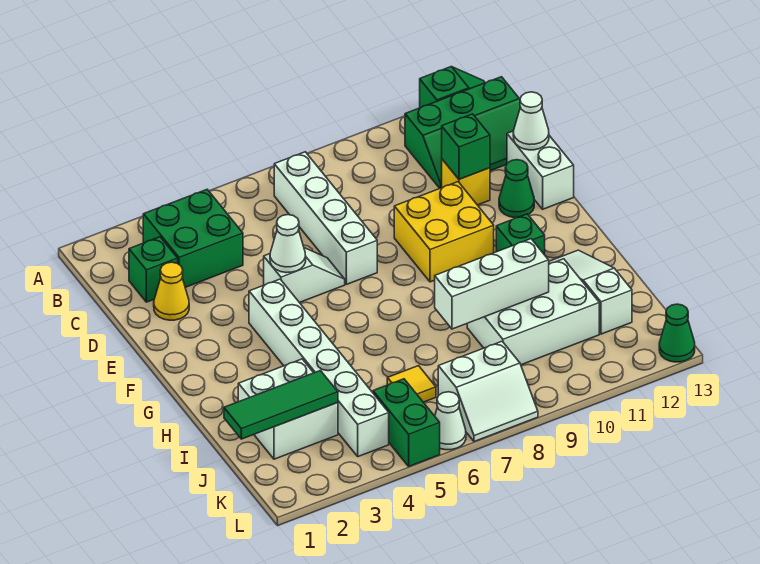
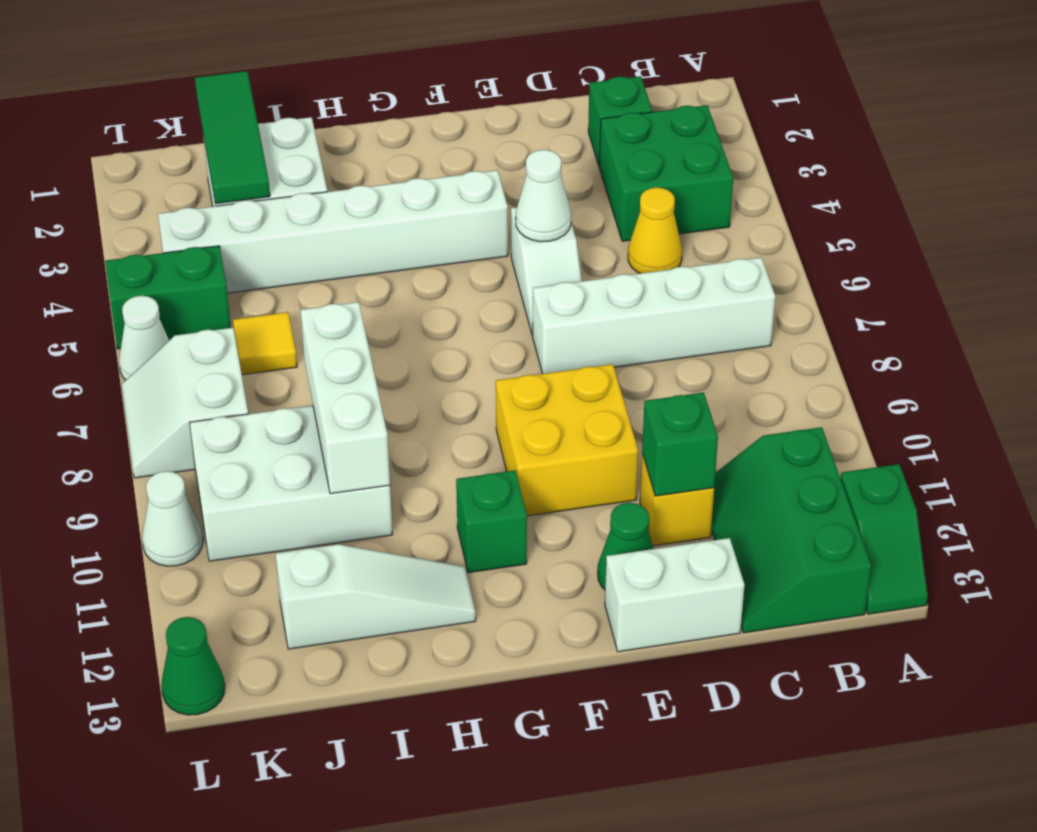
yellow cone D2 level 1 -> yellow cone C5 level 1
white cone D13 level 2 -> white cone L10 level 1
white brick I9:J11 level 1 -> white brick I9:K10 level 1

